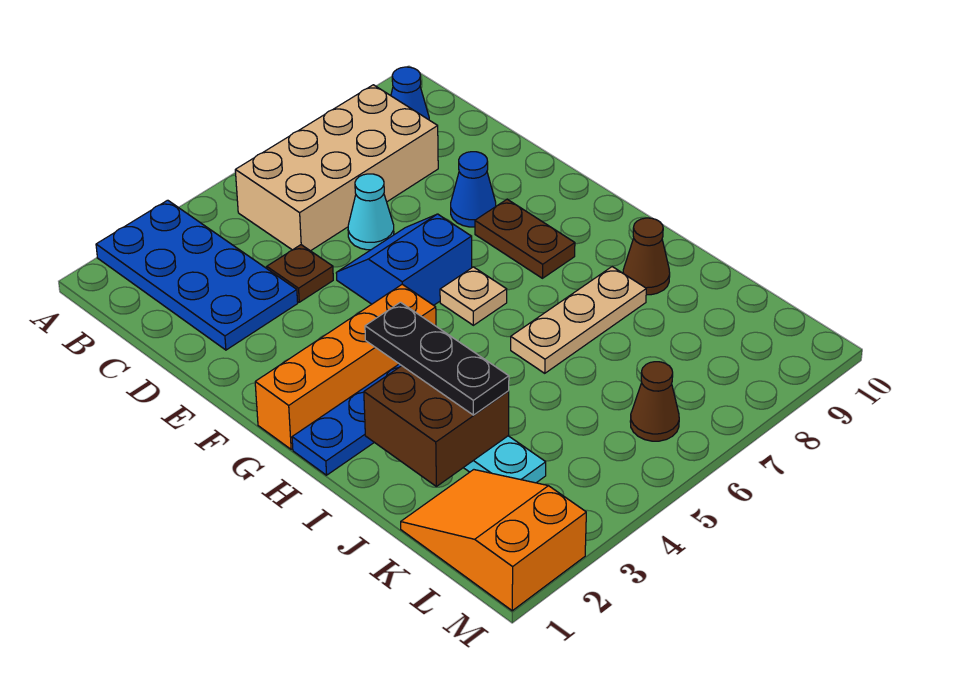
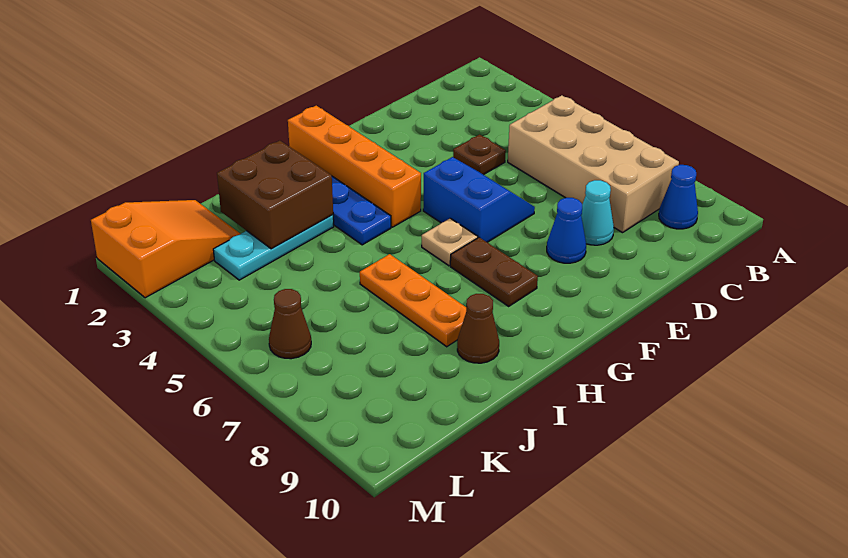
blue plate A2:D3 level 1 -> none
cyan cone D6 level 1 -> cyan cone D8 level 1
brown plate F8:G8 level 1 -> brown plate G7:G8 level 1
black plate H3:J3 level 3 -> none
tan plate I6:I8 level 1 -> orange plate I6:I8 level 1

